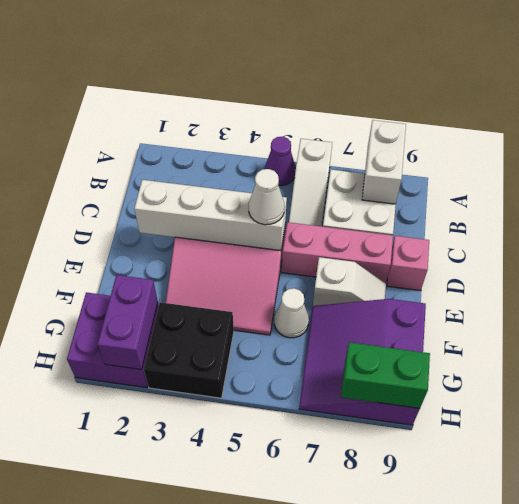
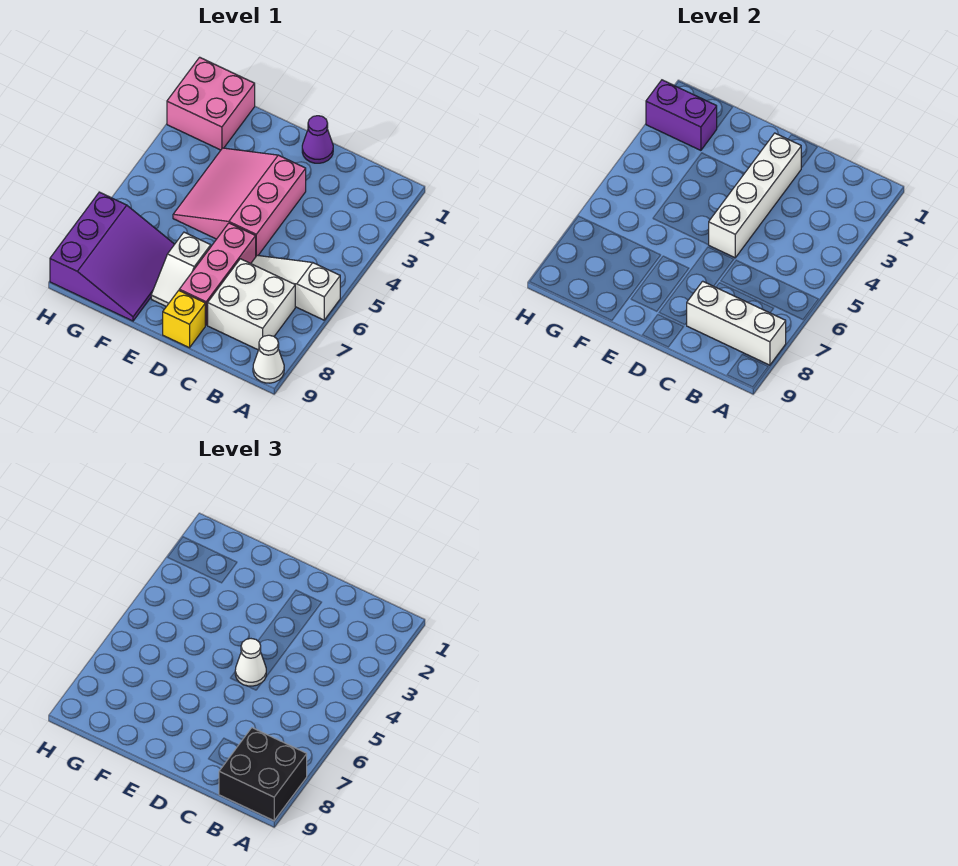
purple cone A5 level 1 -> purple cone D1 level 1
white brick A8:B8 level 2 -> white brick A8:C8 level 2
pink brick D9 level 1 -> yellow brick D9 level 1
white cone F6 level 1 -> white cone A9 level 1
purple slope F7:H9 level 1 top 9 -> purple slope F7:H9 level 1 top H
purple brick G1:H2 level 1 -> pink brick G1:H2 level 1
black brick G3:H4 level 1 -> black brick A8:B9 level 3
green brick H8:H9 level 2 -> none

